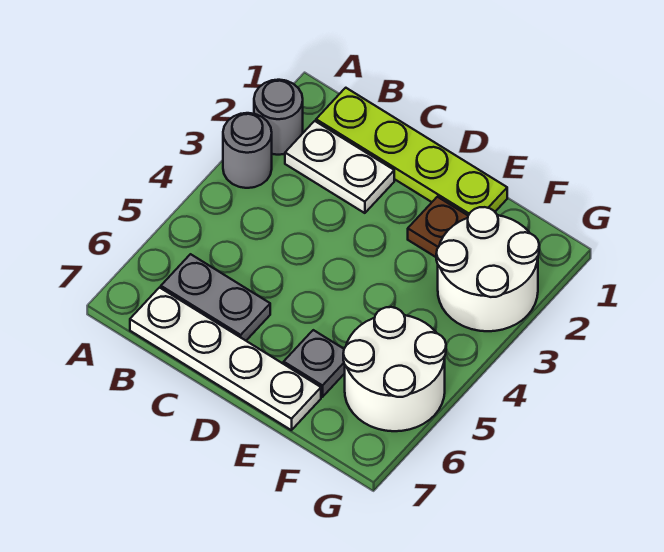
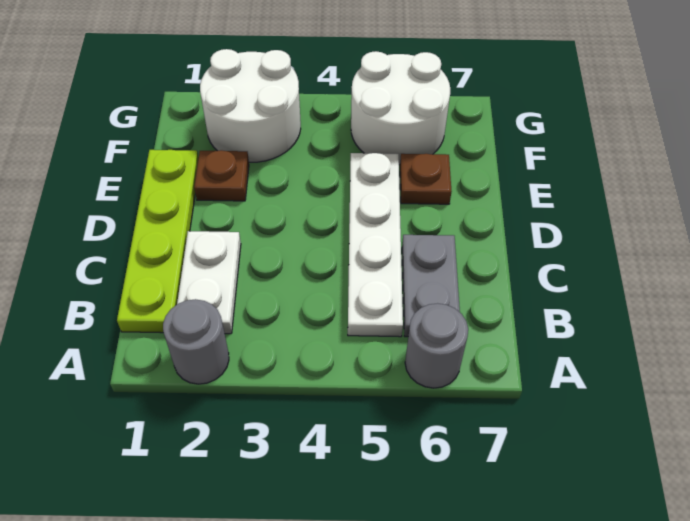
grey round brick A3 level 1 -> grey round brick A6 level 1
white plate B7:E7 level 1 -> white plate B5:E5 level 1
grey plate E6 level 1 -> brown plate E6 level 1

